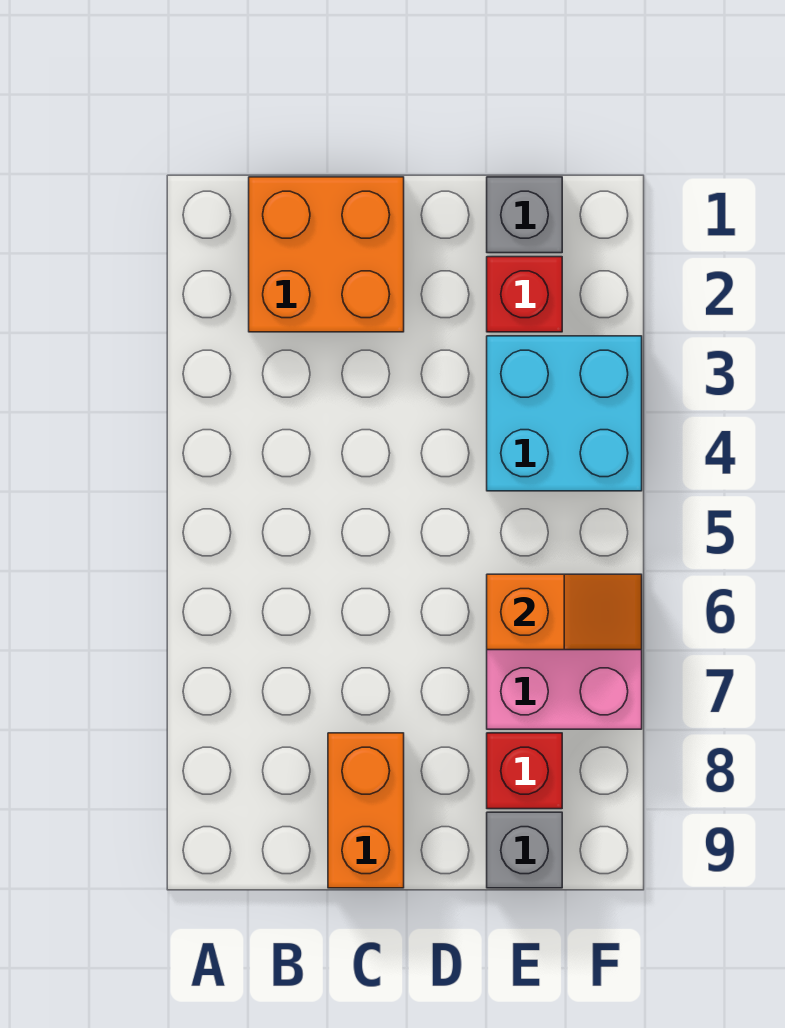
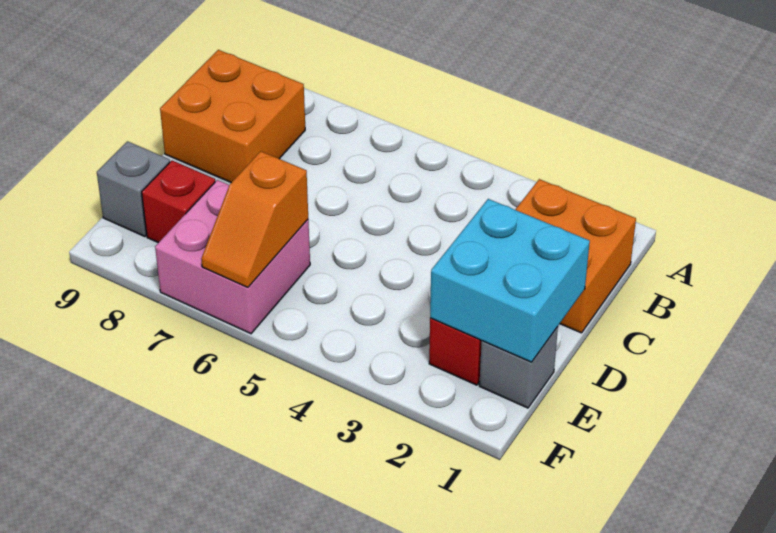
orange brick C8:C9 level 1 -> orange brick B8:C9 level 1
cyan brick E3:F4 level 1 -> cyan brick D1:E2 level 2

